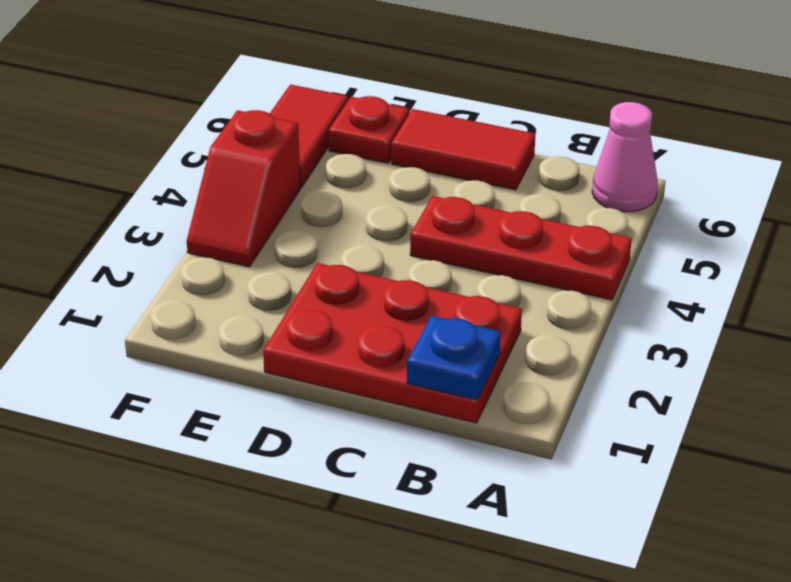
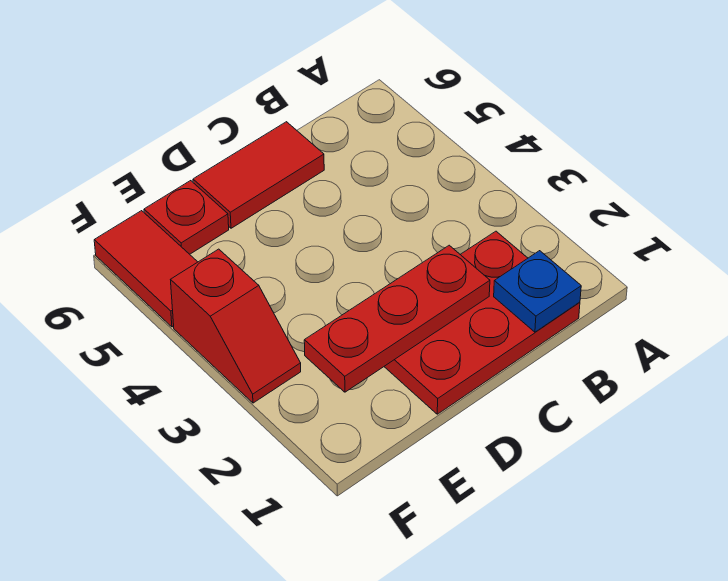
red plate A4:C4 level 1 -> red plate C2:E2 level 2
pink cone A6 level 1 -> none

